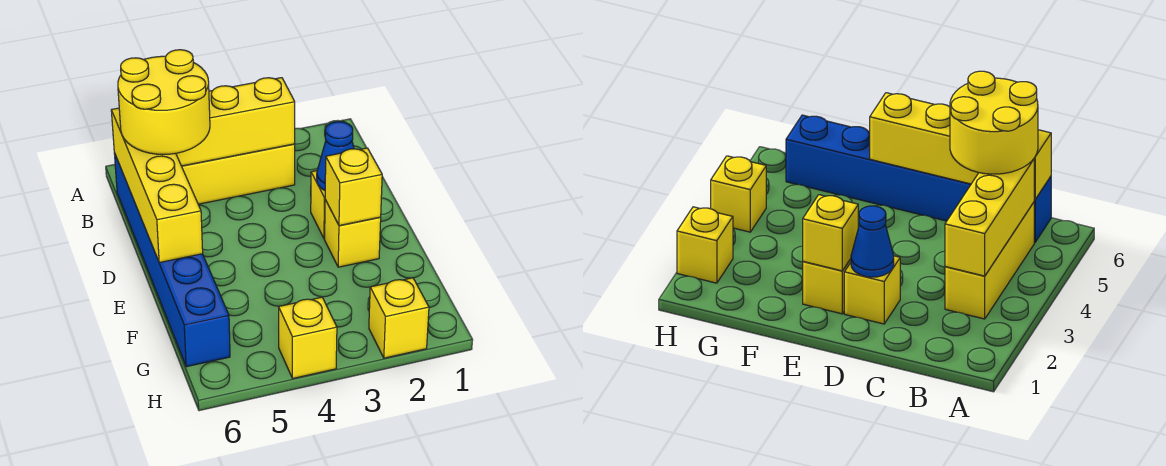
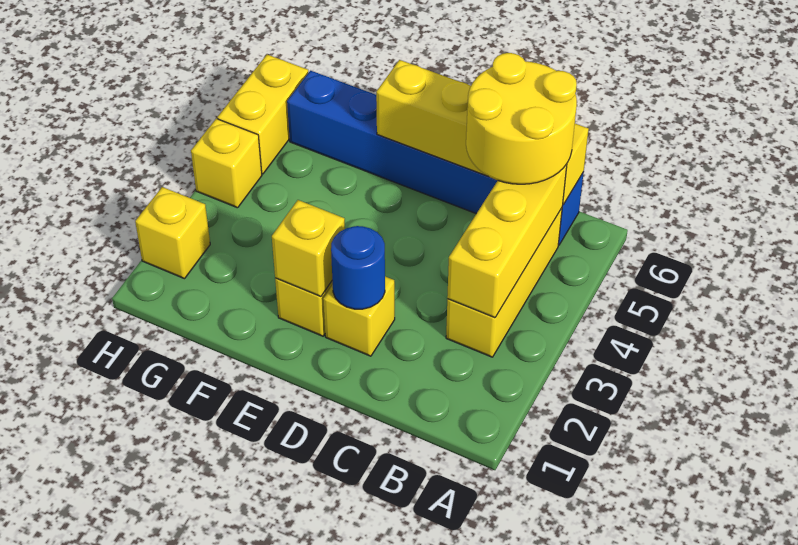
blue cone D2 level 2 -> blue round brick D2 level 2
none -> yellow brick H5:H6 level 1

